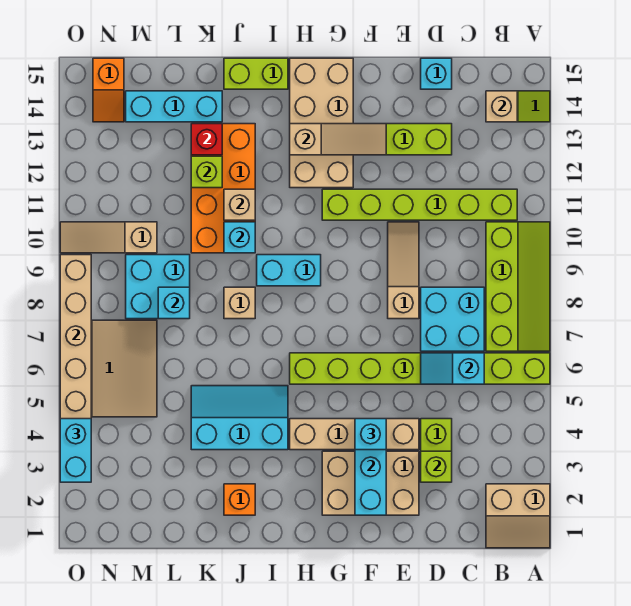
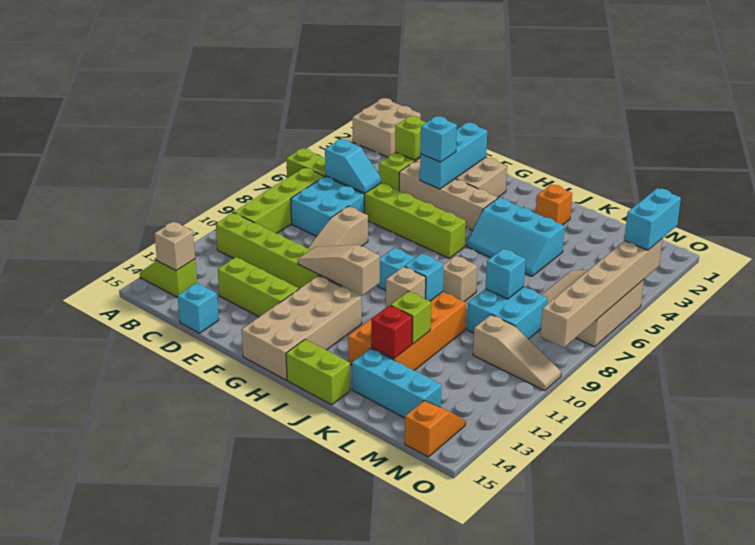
tan slope A1:B2 level 1 top 2 -> tan brick A1:B2 level 1
tan slope F13:H13 level 2 top H -> tan slope F11:H11 level 2 top H

